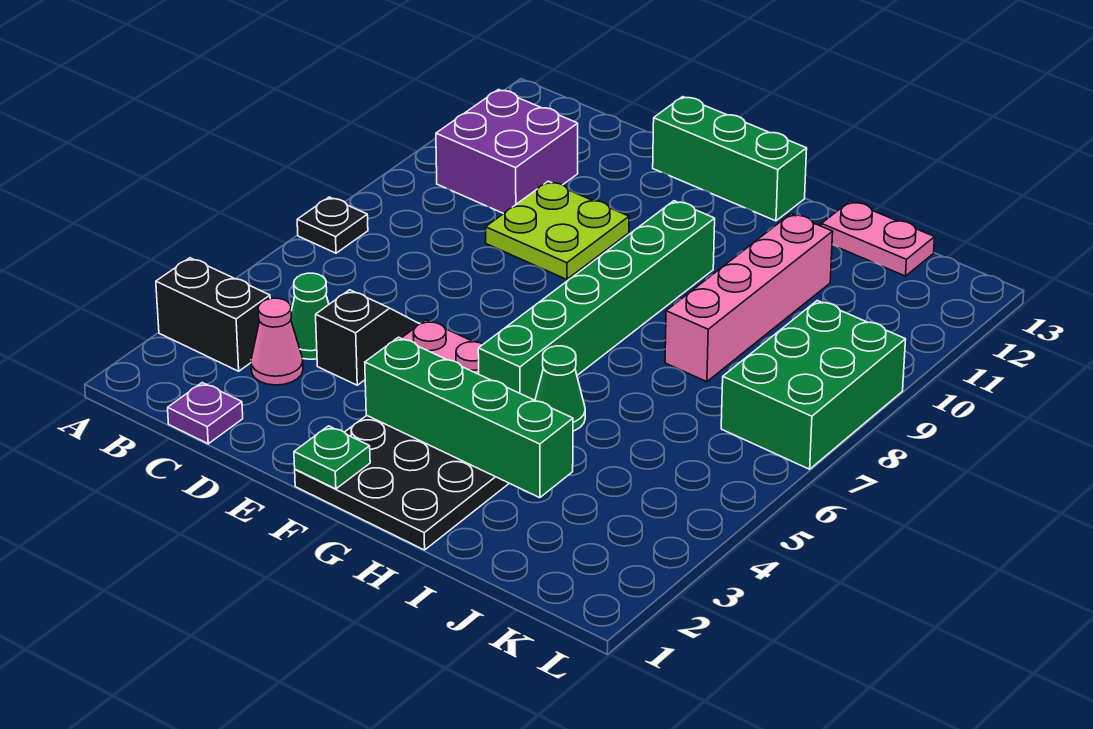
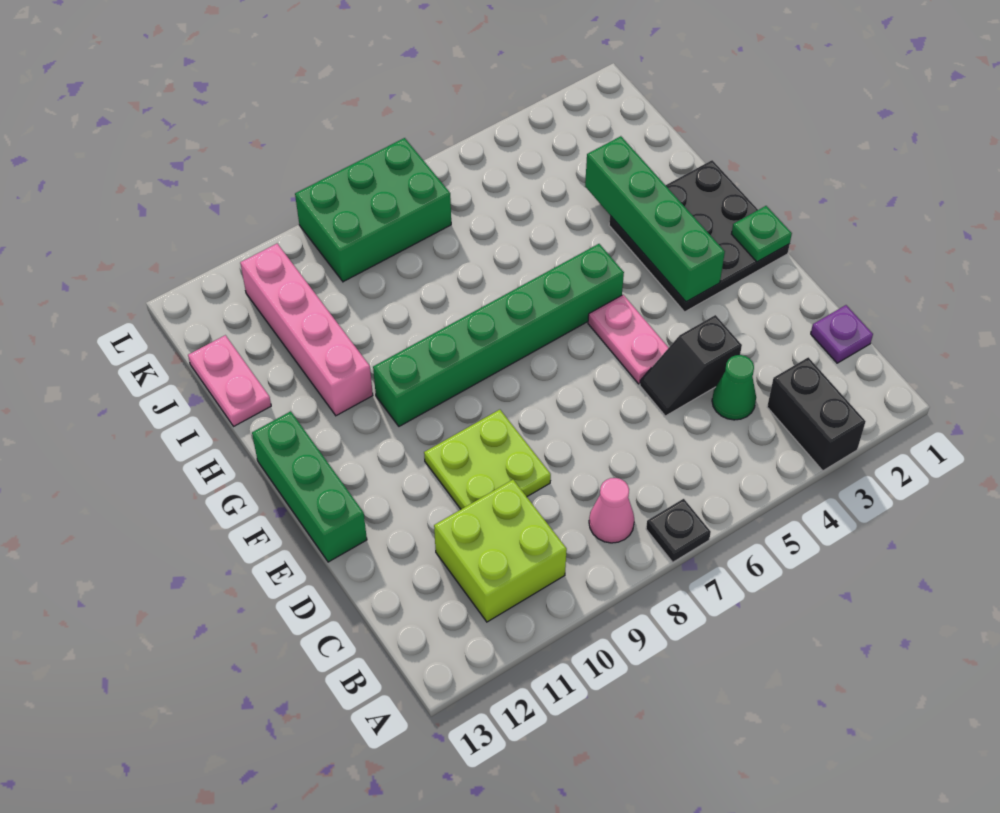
purple brick B10:C11 level 1 -> lime brick B10:C11 level 1
pink cone C3 level 1 -> pink cone B8 level 1
green cone H5 level 1 -> none
pink brick I8:I11 level 1 -> pink brick H11:K11 level 1

